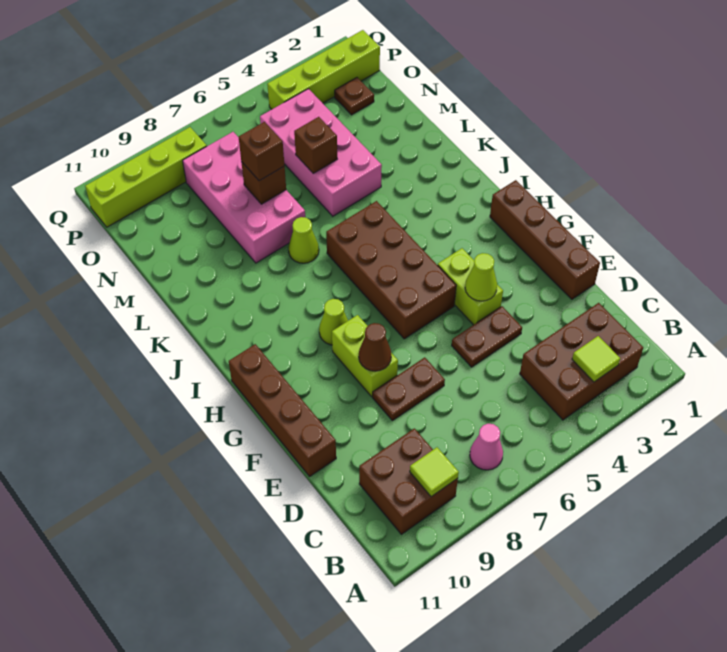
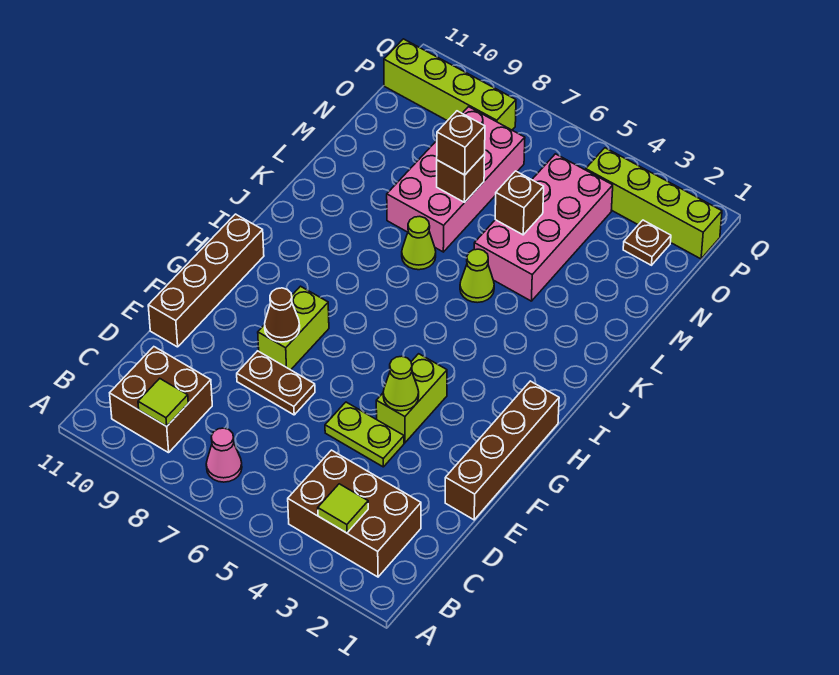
brown plate E4:E5 level 1 -> lime plate E4:E5 level 1
brown brick G5:J6 level 1 -> none
lime cone H8 level 1 -> lime cone K5 level 1

